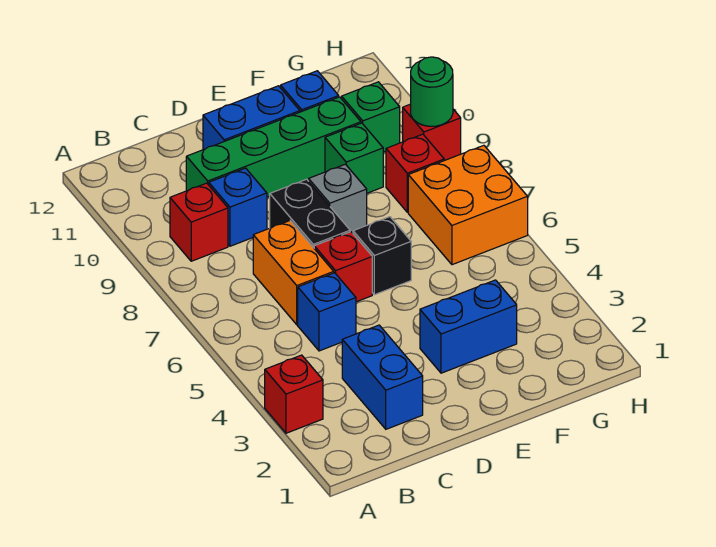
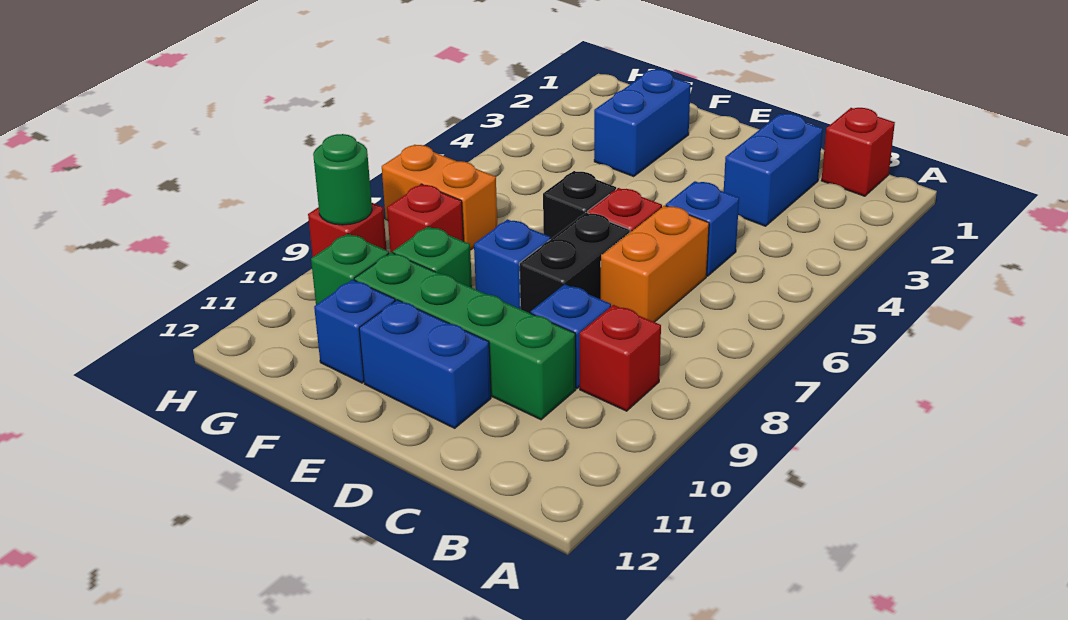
red brick A3 level 1 -> red brick B1 level 1
blue brick E3:F3 level 1 -> blue brick F2:F3 level 1
grey brick E8 level 1 -> blue brick E8 level 1
orange brick G6:H7 level 1 -> orange brick G7:H7 level 1

